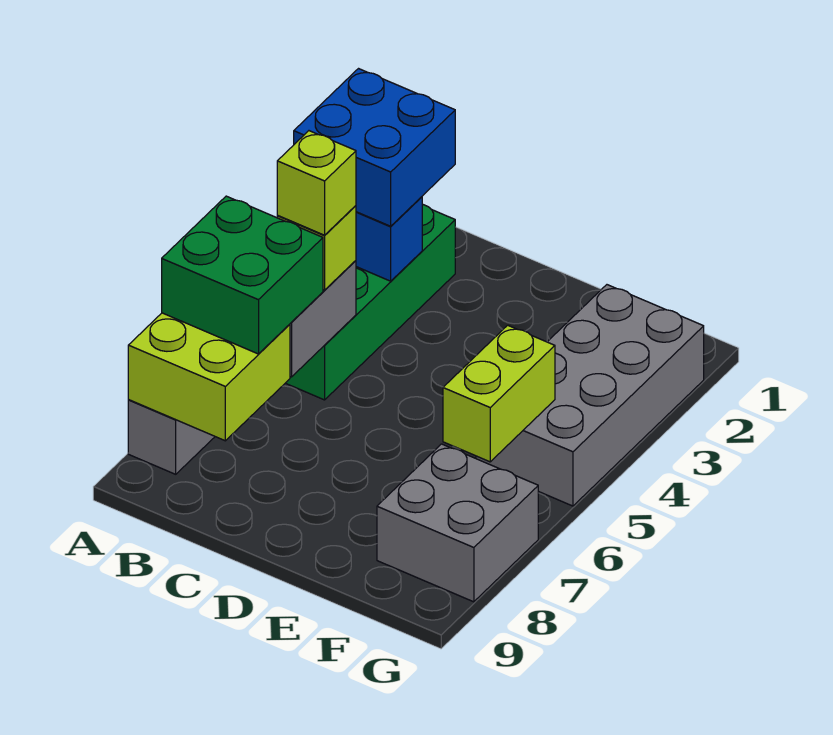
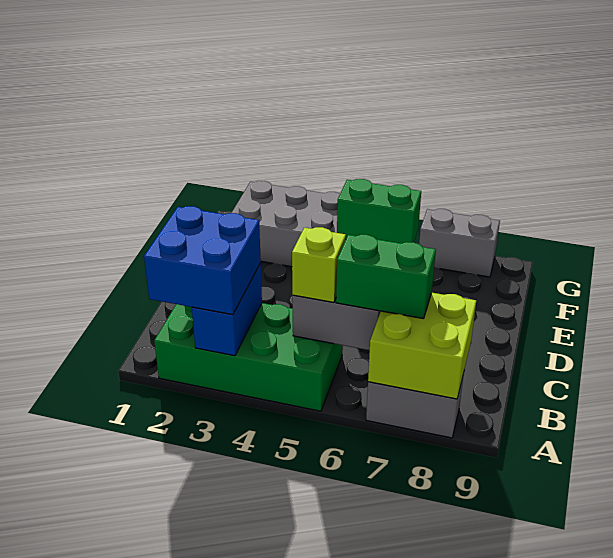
green brick A6:B7 level 3 -> green brick B6:B7 level 3
lime brick B5 level 4 -> none
lime brick F5:F6 level 2 -> green brick F5:F6 level 2
grey brick F7:G8 level 1 -> grey brick G7:G8 level 1

